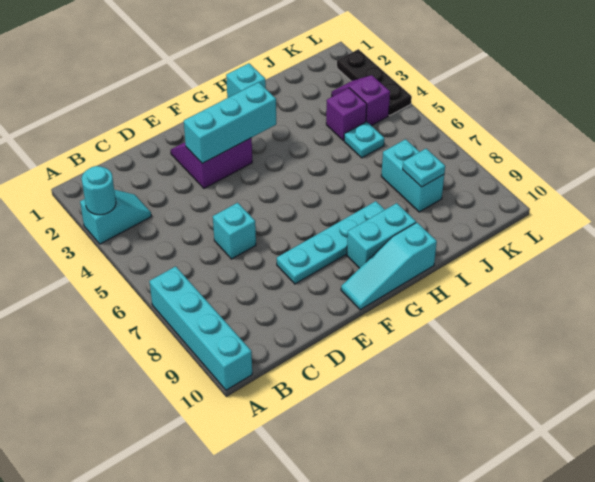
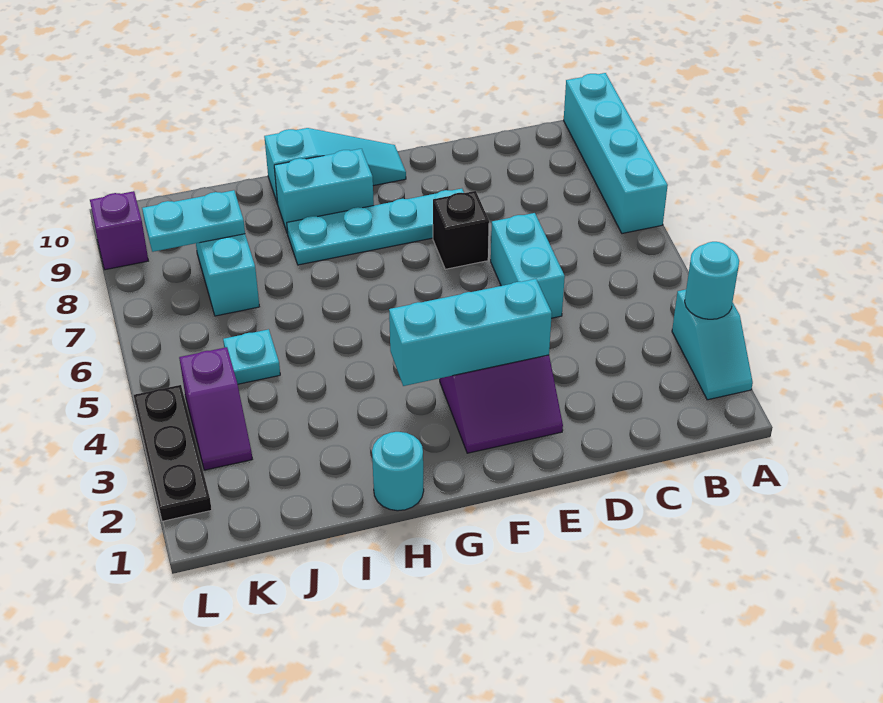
cyan slope A3:B3 level 1 top A -> cyan slope A2:A3 level 1 top 3
cyan brick D6 level 1 -> cyan brick D5:D6 level 1
none -> black brick E7 level 1
cyan brick H1 level 1 -> cyan round brick H1 level 1
purple brick J4 level 1 -> purple brick L9 level 1
cyan plate J8 level 2 -> cyan plate J8:K8 level 2

